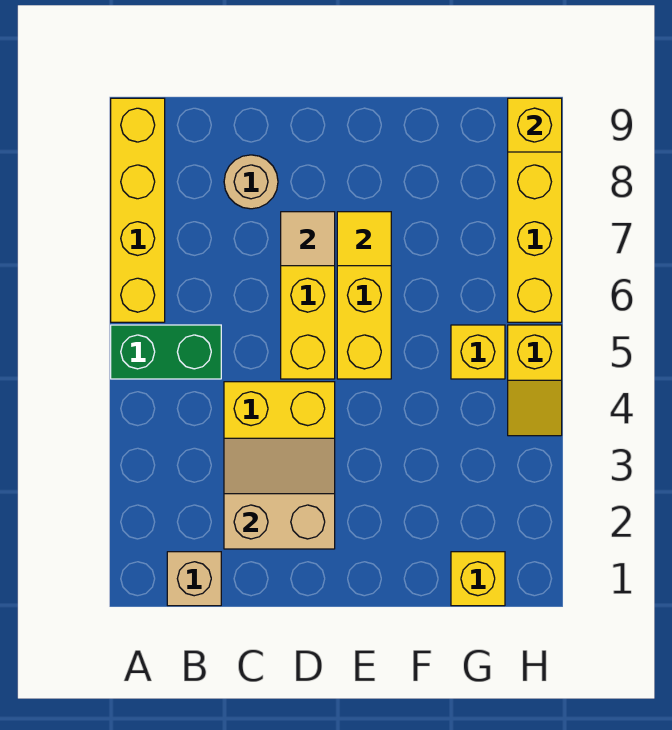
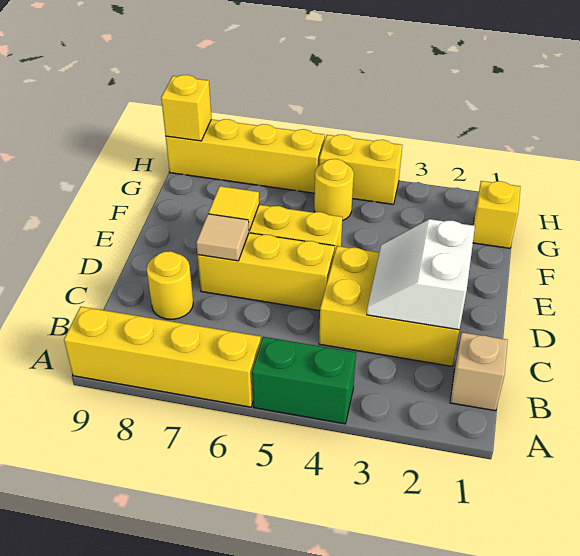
green brick A5:B5 level 1 -> green brick A4:A5 level 1
tan slope C2:D3 level 2 top 2 -> white slope C2:D3 level 2 top 2
tan round brick C8 level 1 -> yellow round brick C8 level 1
yellow brick G5 level 1 -> yellow round brick G5 level 1
yellow slope H4:H5 level 1 top 5 -> yellow brick H4:H5 level 1

